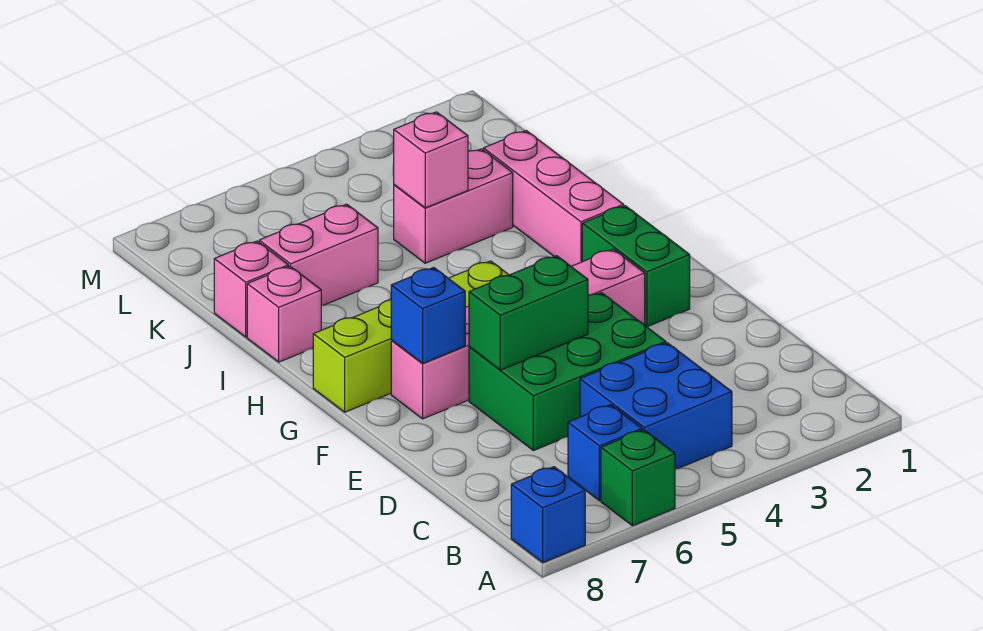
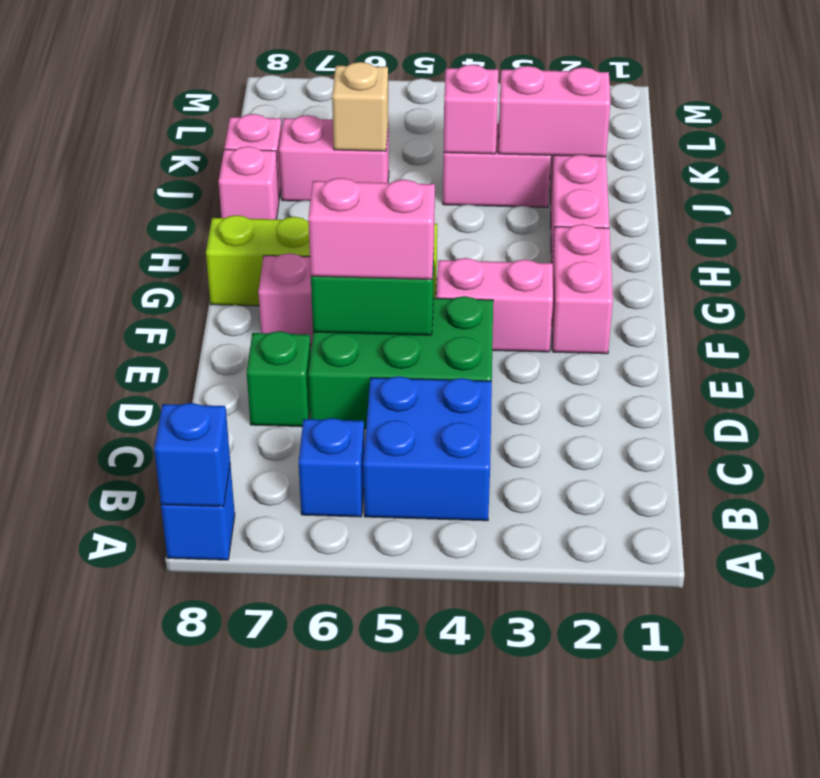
green brick A6 level 1 -> green brick D7 level 1
none -> pink brick E5:E6 level 3
green brick F2:G2 level 1 -> pink brick F2:G2 level 1
blue brick F7 level 2 -> blue brick A8 level 2
none -> pink brick J2:J3 level 2
none -> tan brick J6 level 2

